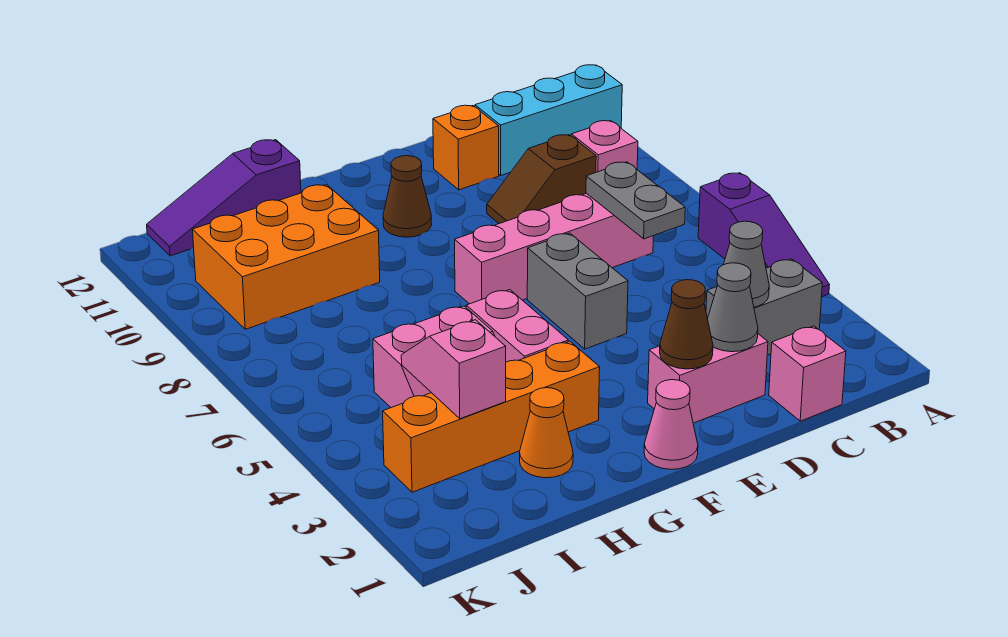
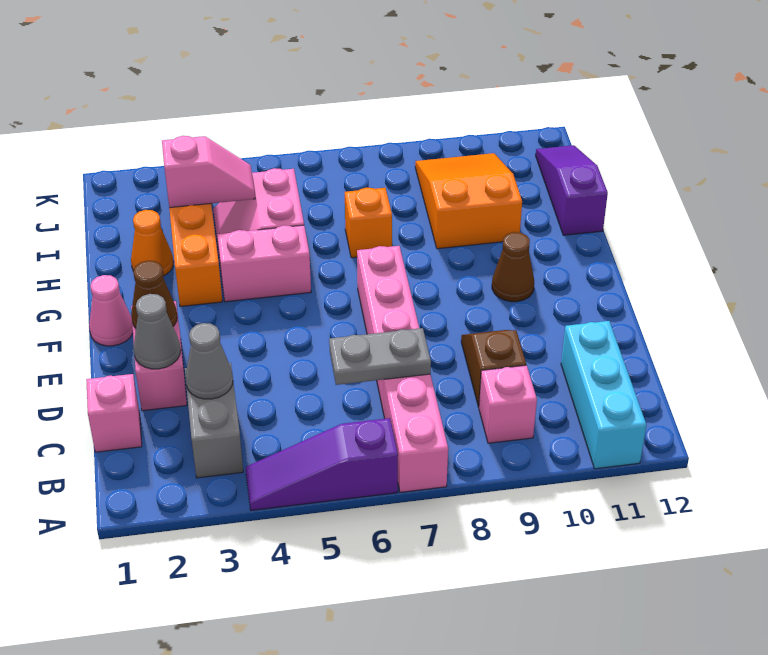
pink brick C7:F7 level 1 -> pink brick A7:F7 level 1
orange brick D11 level 1 -> orange brick H7 level 1
grey brick E5:E6 level 1 -> none
orange brick H9:J10 level 1 -> orange slope H9:J10 level 1 top H

